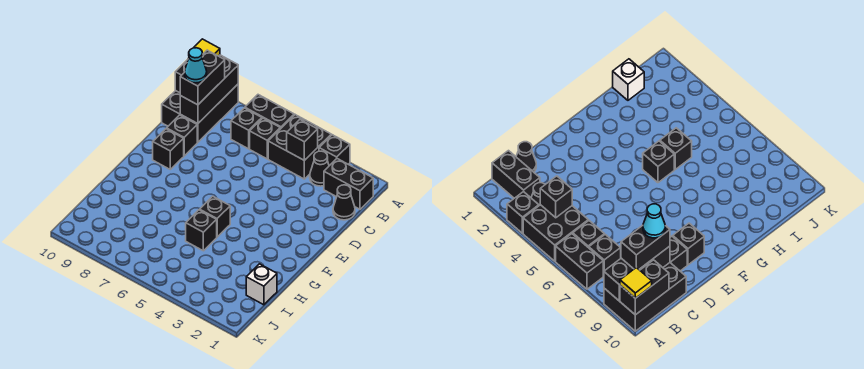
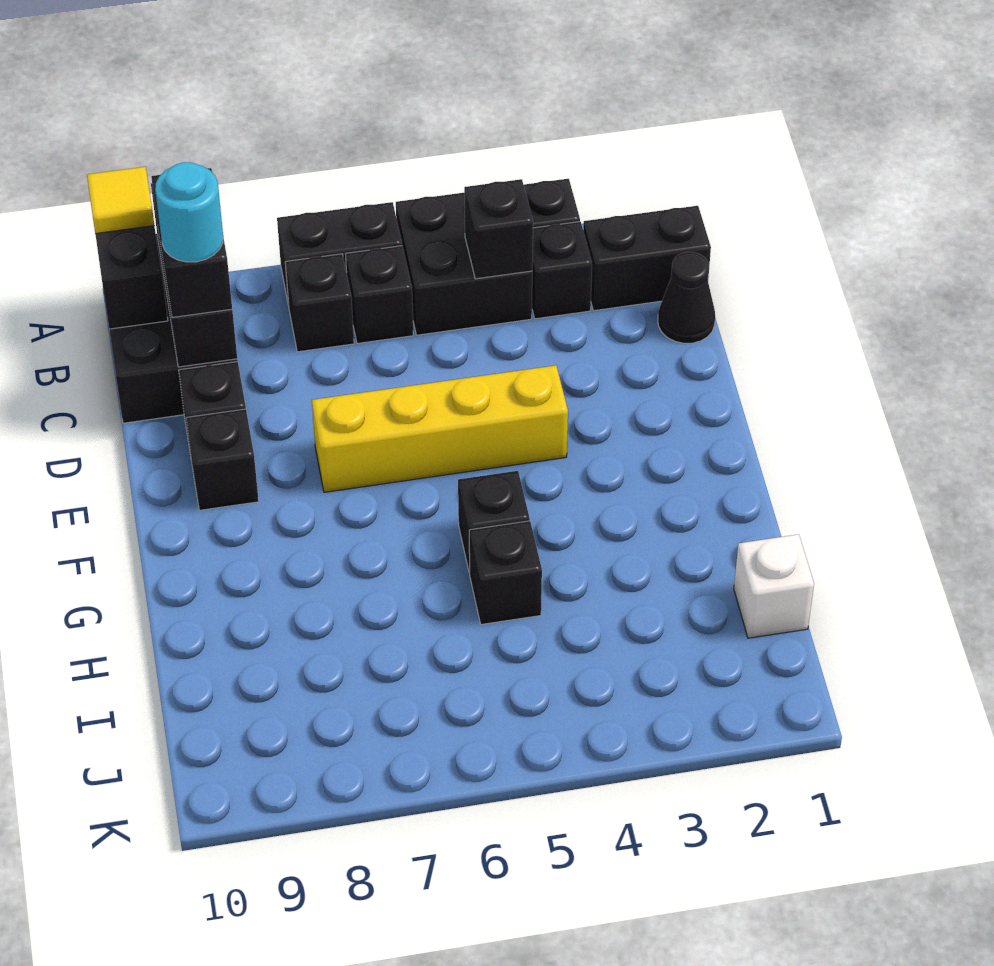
black cone B3 level 1 -> black brick B3 level 1
cyan cone C9 level 4 -> cyan round brick C9 level 4
none -> yellow brick E4:E7 level 1

